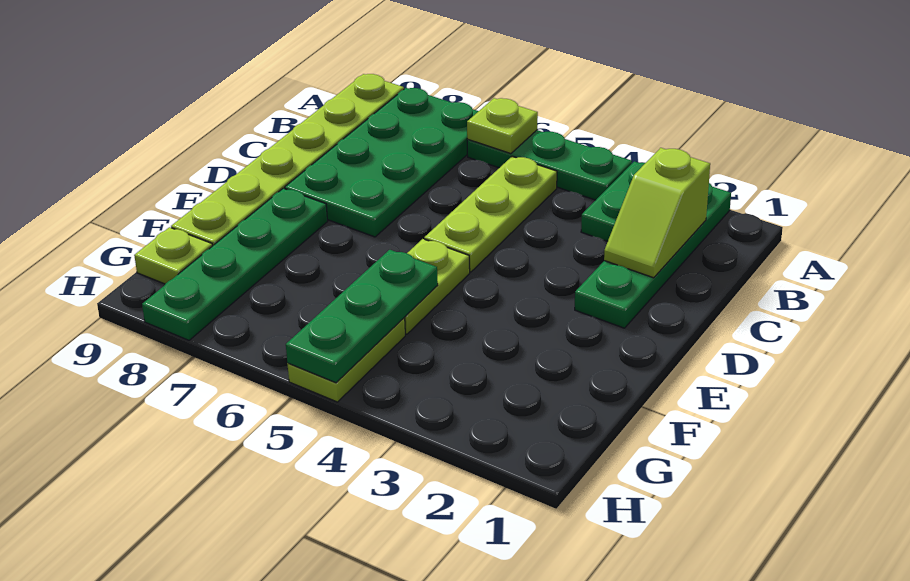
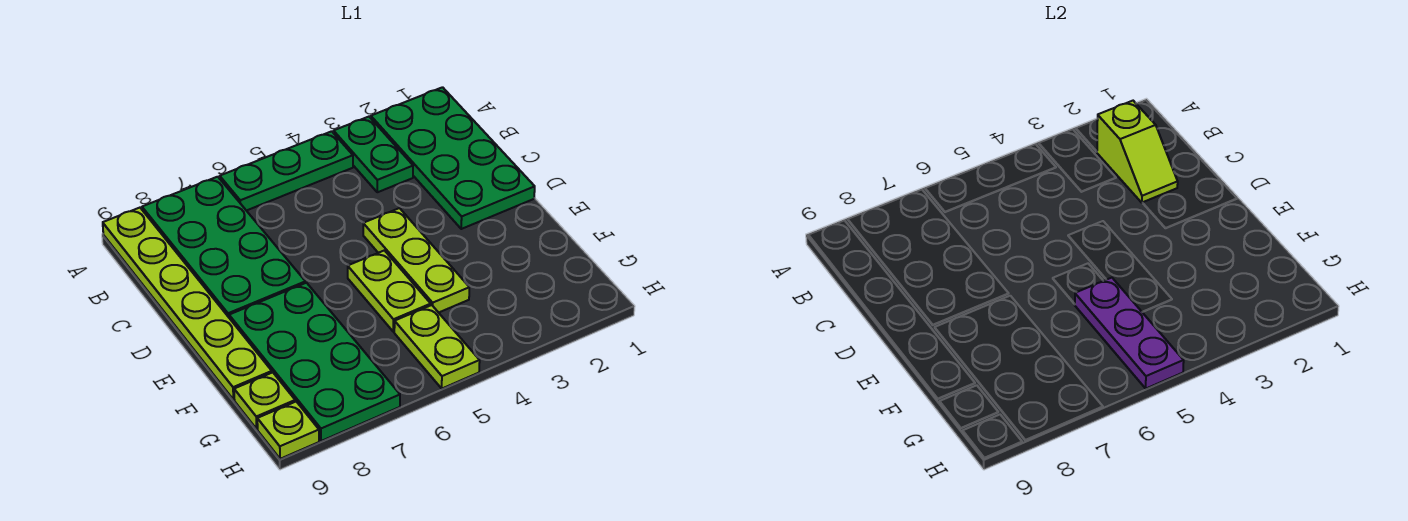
green plate A2:D2 level 1 -> green plate A1:D2 level 1
lime plate A6 level 2 -> lime plate H9 level 1
lime plate B5:D5 level 1 -> lime plate D4:F4 level 1
green plate E8:H8 level 1 -> green plate E7:H8 level 1
green plate F5:H5 level 2 -> purple plate F5:H5 level 2

